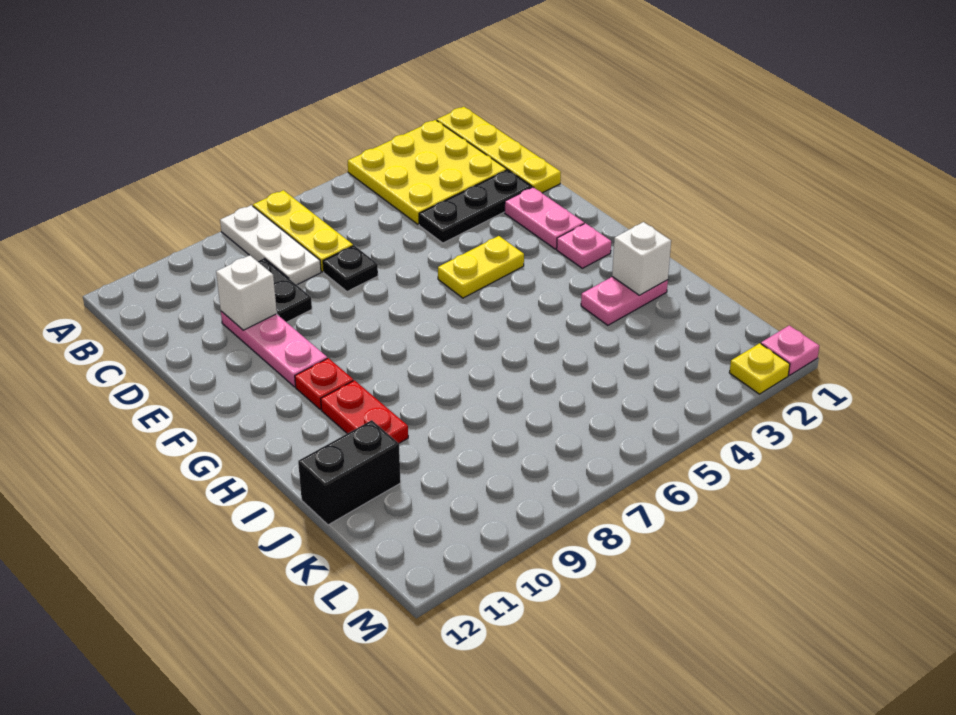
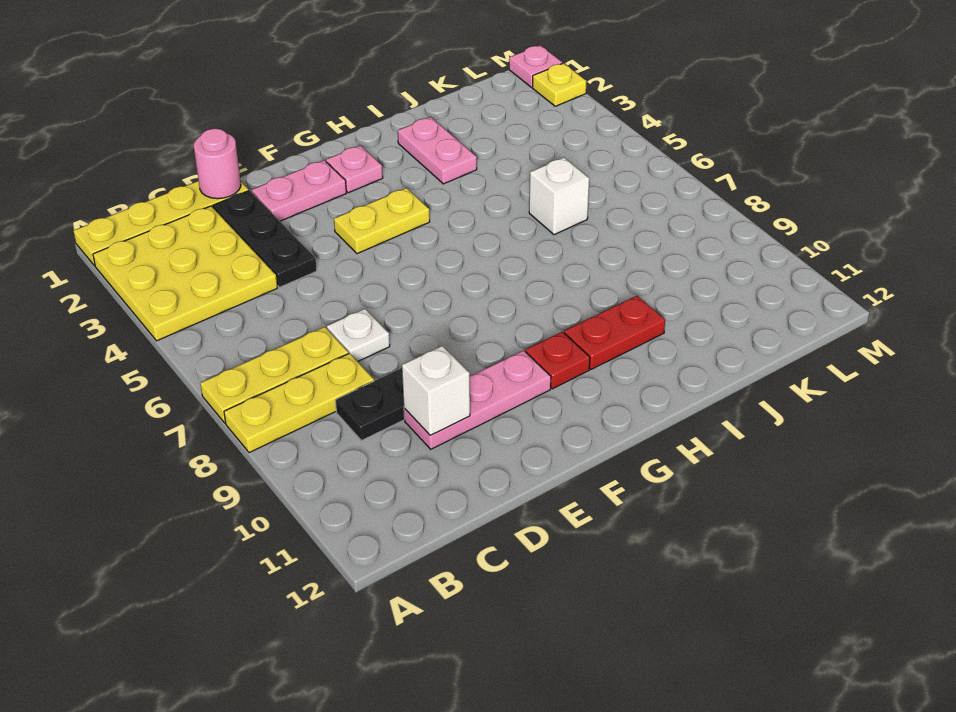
white plate A8:C8 level 1 -> yellow plate A8:C8 level 1
none -> pink round brick D1 level 2
black plate D7 level 1 -> white plate D7 level 1
yellow plate F4:F5 level 1 -> yellow plate F4:G4 level 1
white brick I2 level 2 -> white brick J6 level 1
black brick J11:J12 level 1 -> none

